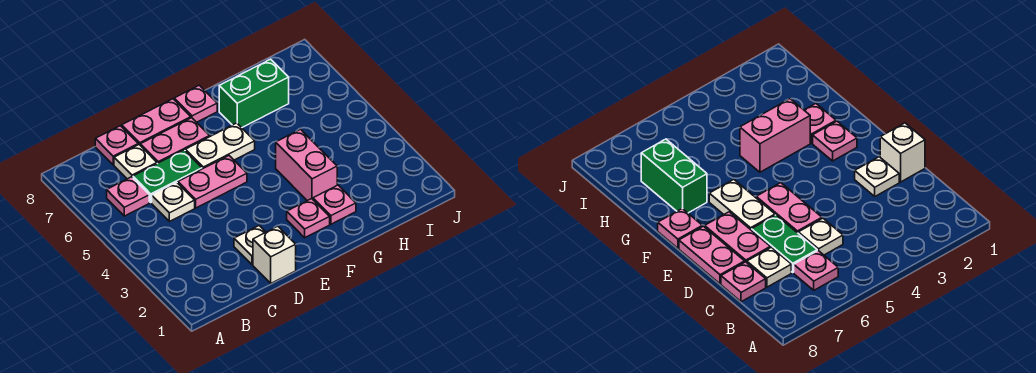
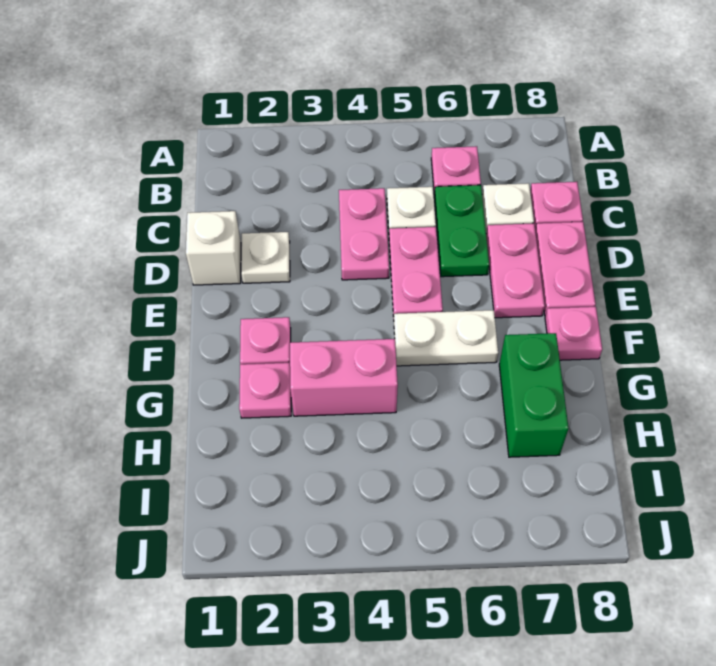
none -> pink plate C4:D4 level 1
white plate E6:F6 level 1 -> white plate F5:F6 level 1

